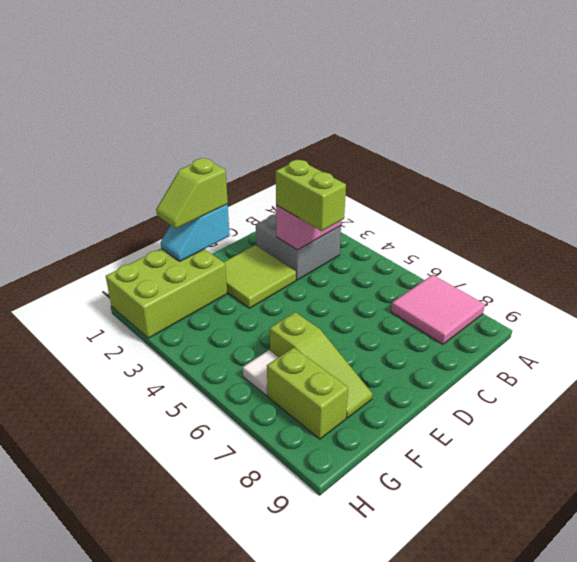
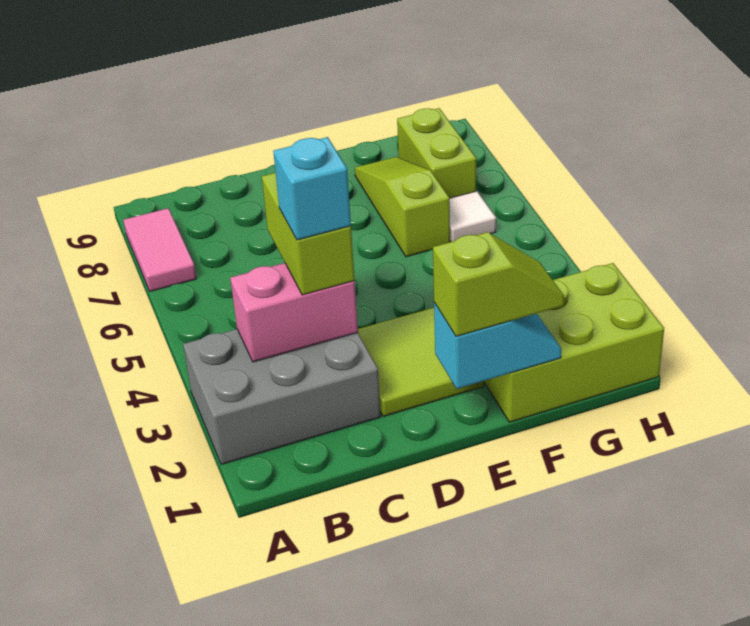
pink tile A7:B8 level 1 -> pink tile A7:A8 level 1
grey brick B2:C3 level 1 -> grey brick A2:C3 level 1
none -> cyan brick C3 level 4

